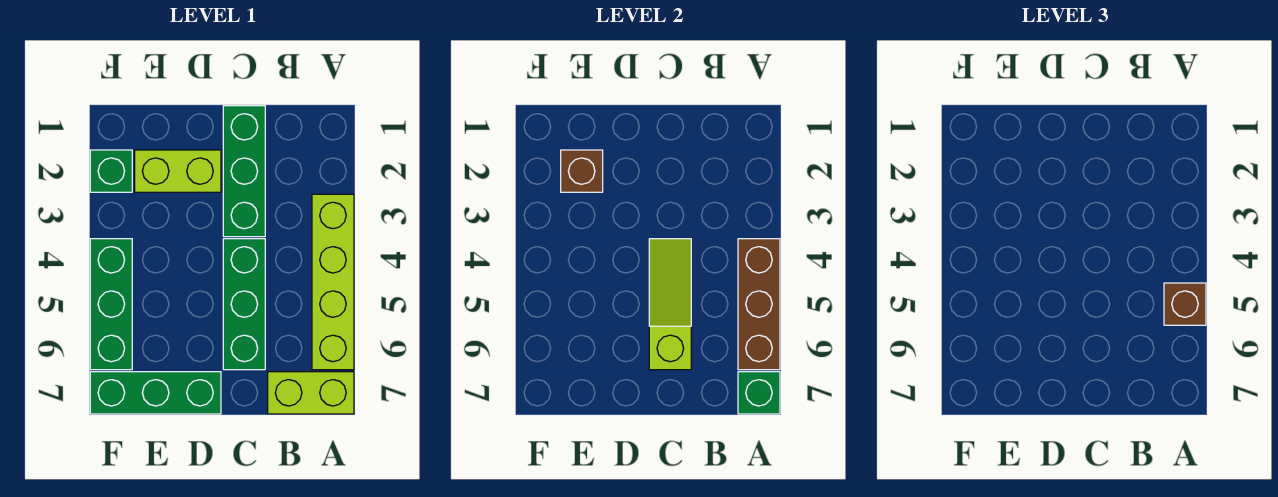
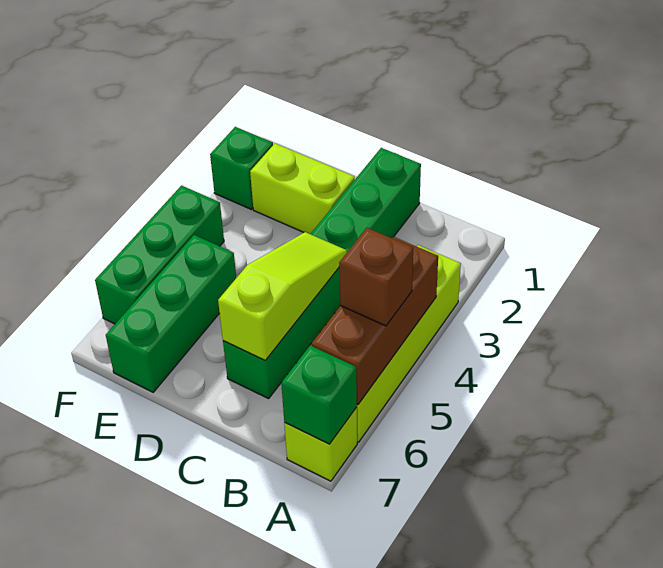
lime brick A7:B7 level 1 -> lime brick A7 level 1
green brick D7:F7 level 1 -> green brick E5:E7 level 1
brown brick E2 level 2 -> none

